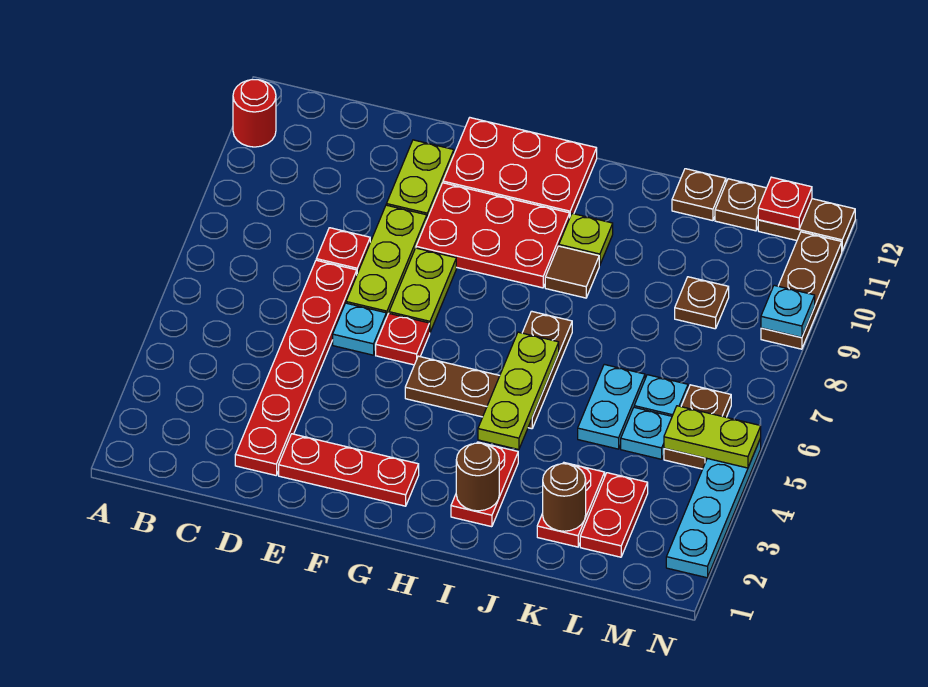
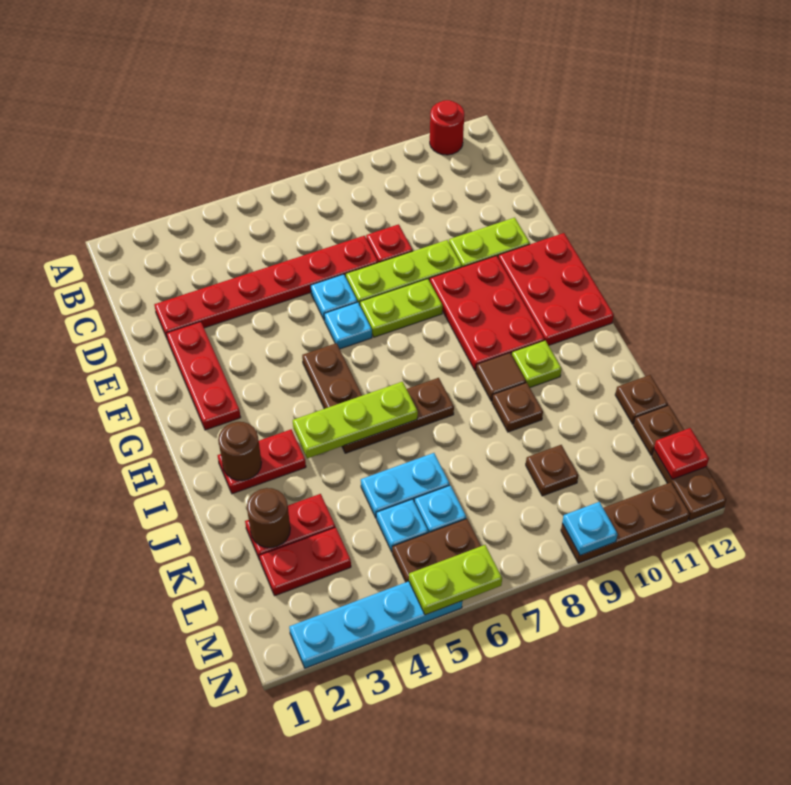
red plate F6 level 1 -> cyan plate F6 level 1
none -> brown plate J9 level 1
lime plate M5:N5 level 2 -> lime plate N5:N6 level 2

